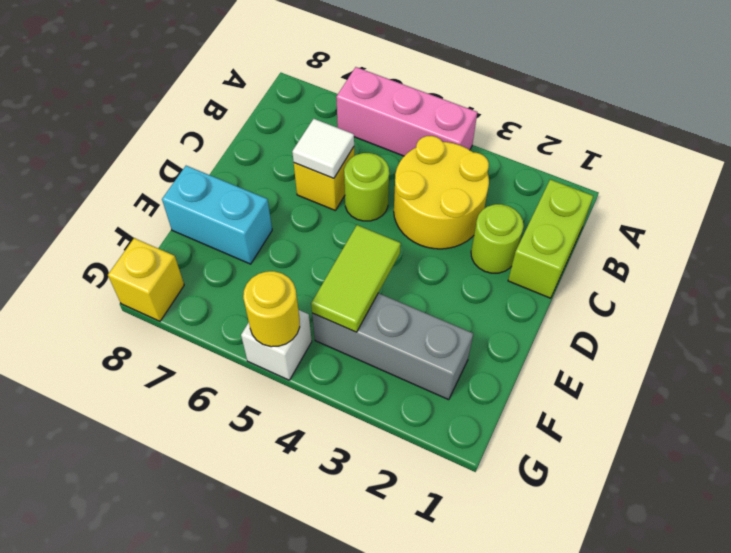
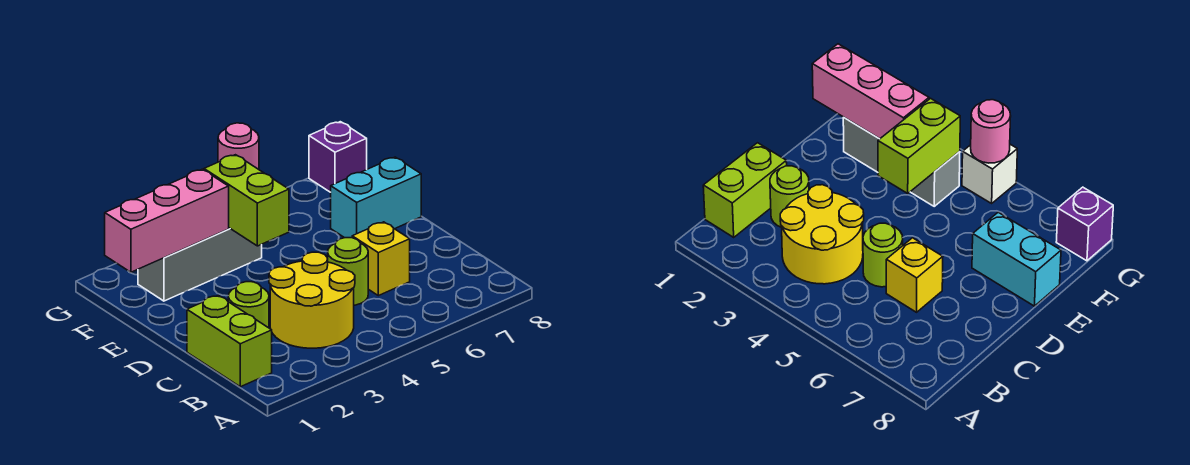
pink brick A4:A6 level 1 -> pink brick F1:F3 level 2
white tile C6 level 2 -> none
lime tile E4:F4 level 2 -> lime brick E4:F4 level 2
yellow round brick G5 level 2 -> pink round brick G5 level 2
yellow brick G8 level 1 -> purple brick G8 level 1

